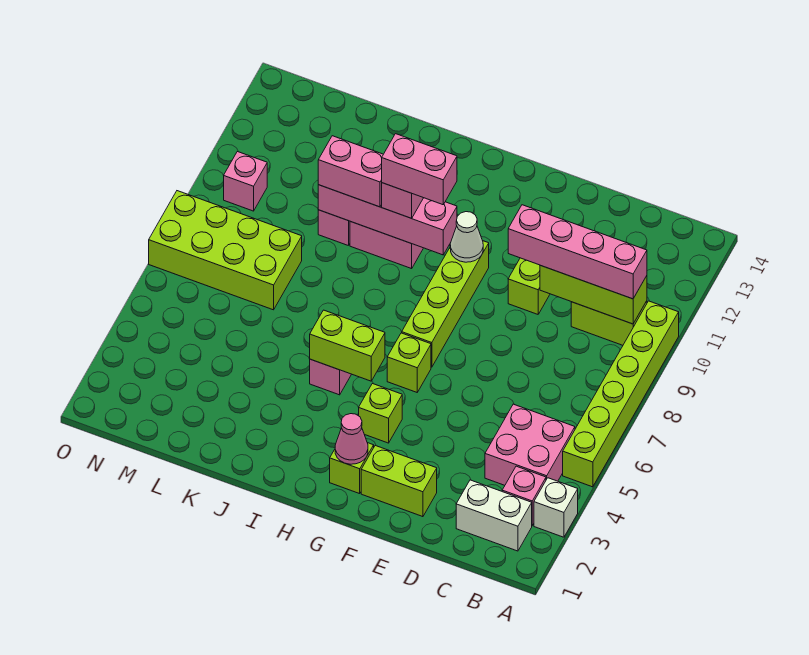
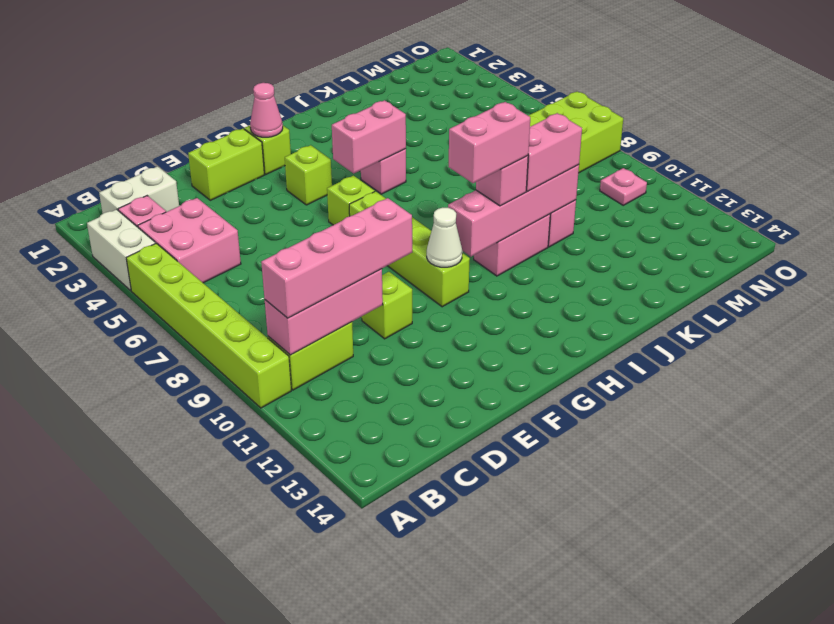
white brick A3 level 1 -> white brick A3:A4 level 1
lime brick B10:D10 level 2 -> pink brick B10:D10 level 2
lime brick H5:I5 level 2 -> pink brick H5:I5 level 2
pink brick N10 level 1 -> pink plate N10 level 1

